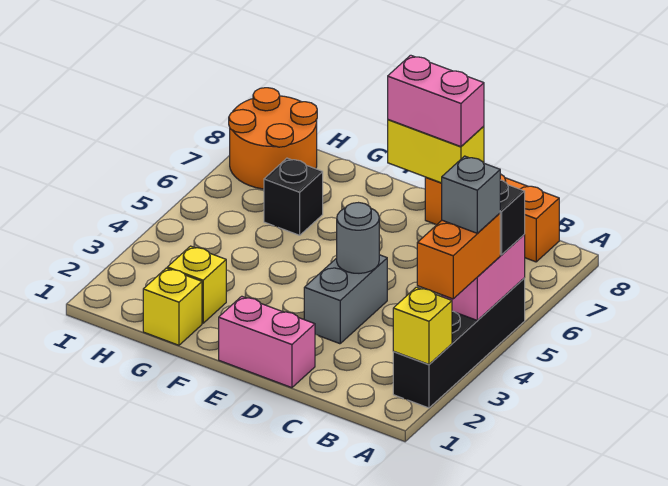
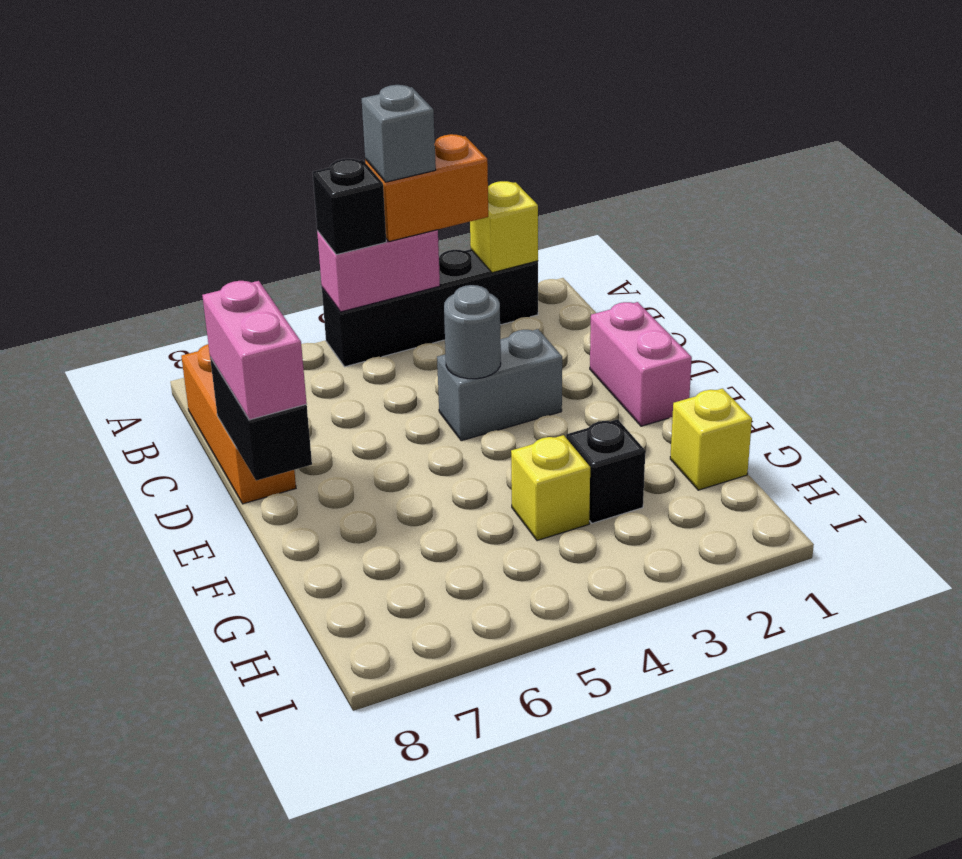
yellow brick D8:E8 level 2 -> black brick D8:E8 level 2
yellow brick G2 level 1 -> yellow brick G4 level 1
black brick G6 level 1 -> black brick G3 level 1
orange round brick H7:I8 level 1 -> none

